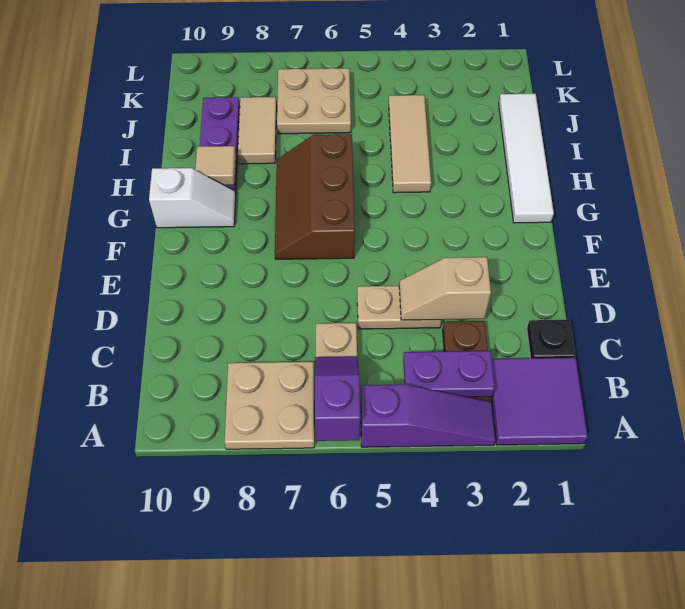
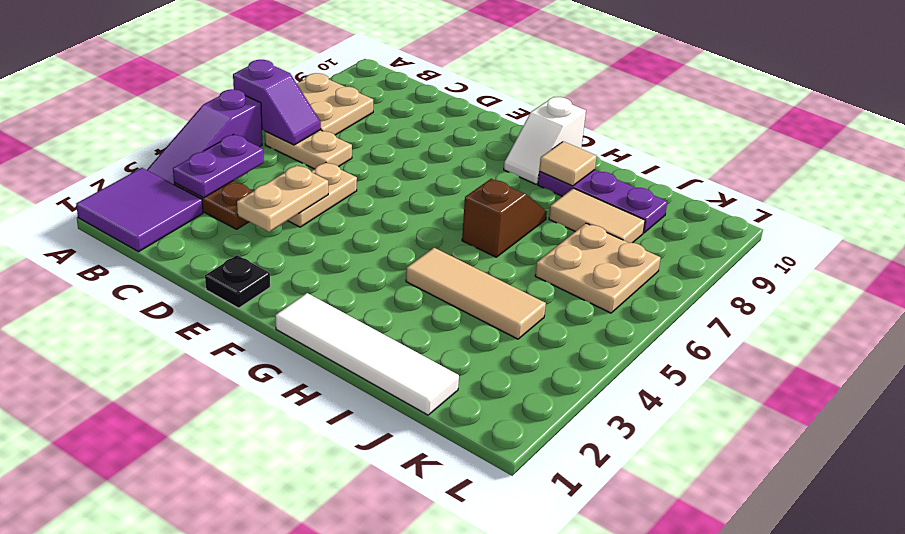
black plate C1 level 1 -> black plate E1 level 1
tan slope D3:D4 level 2 top 3 -> tan plate D3:D4 level 2
brown slope F6:H7 level 1 top 6 -> brown slope H6:H7 level 1 top 6

